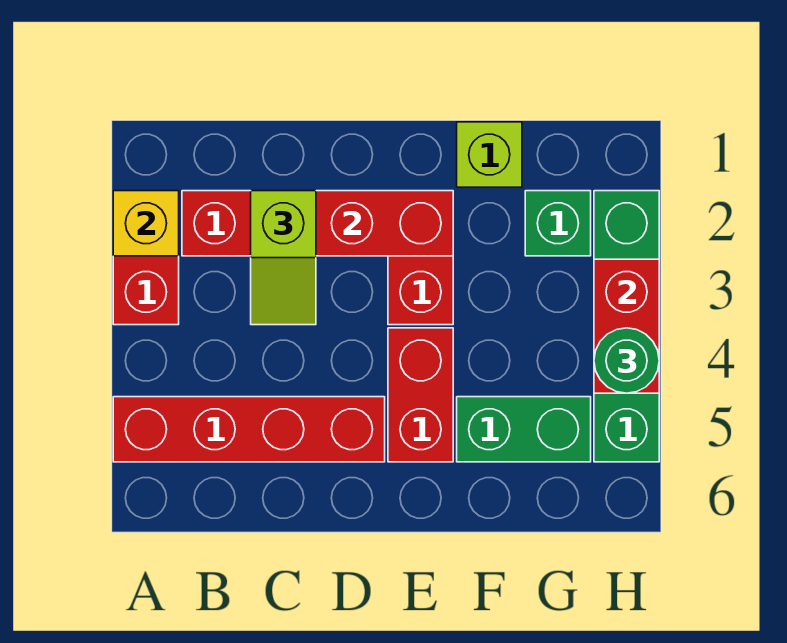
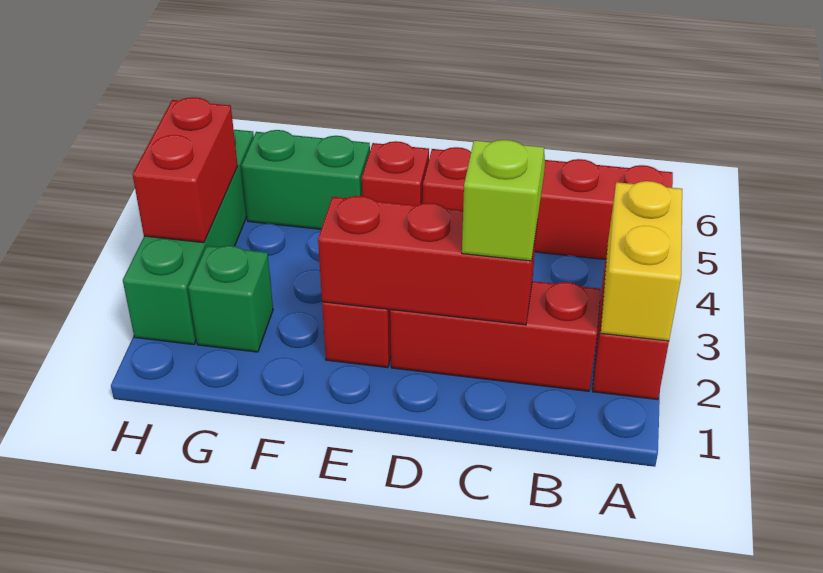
yellow brick A2 level 2 -> yellow brick A2:A3 level 2
red brick E4:E5 level 1 -> red brick E5 level 1
lime brick F1 level 1 -> none
green round brick H4 level 3 -> none

